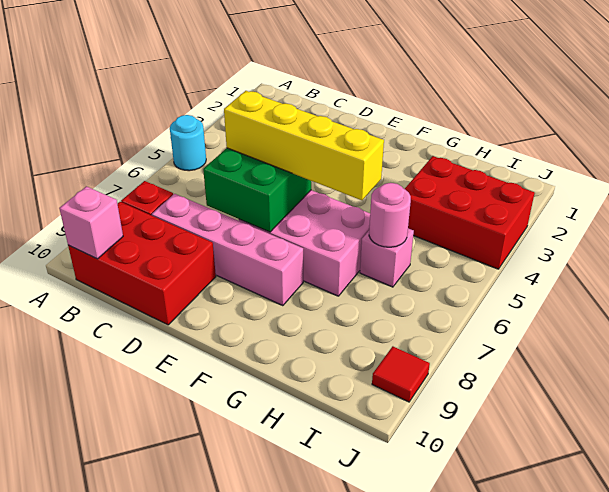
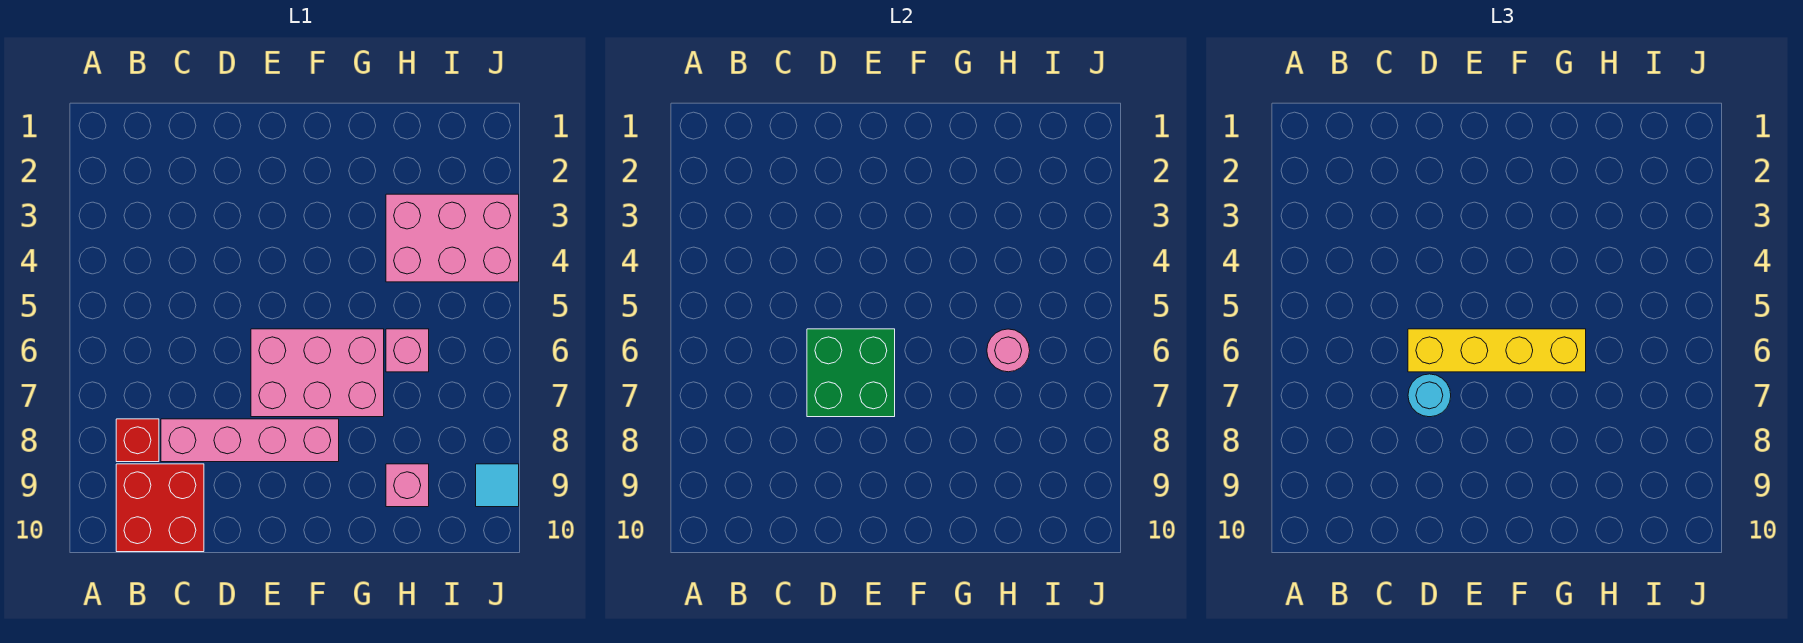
cyan round brick A5 level 1 -> cyan round brick D7 level 3
red brick B9:D10 level 1 -> red brick B9:C10 level 1
pink brick B10 level 2 -> pink brick H9 level 1
red brick H3:J4 level 1 -> pink brick H3:J4 level 1
red tile J9 level 1 -> cyan tile J9 level 1

